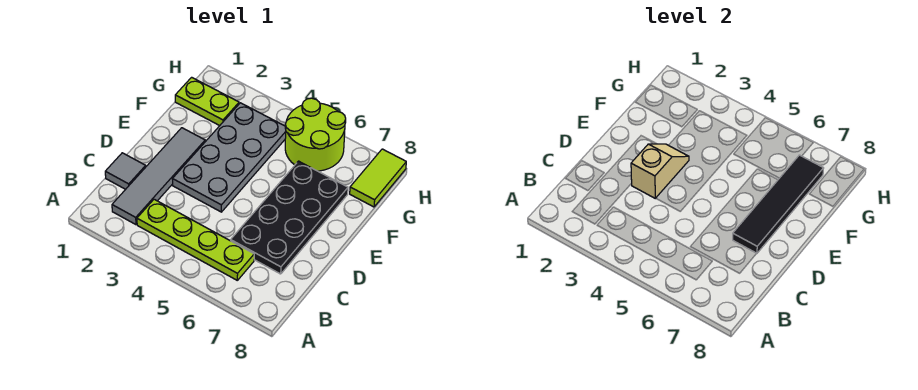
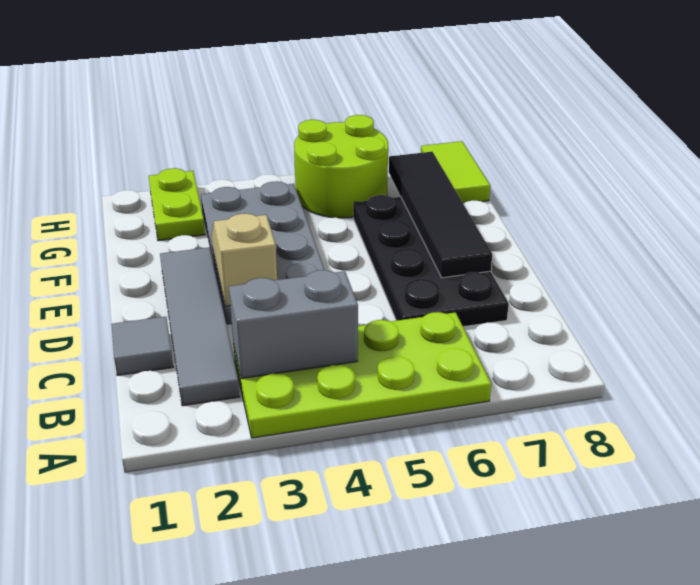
lime plate B3:B6 level 1 -> lime plate A3:B6 level 1
none -> grey brick B3:B4 level 2
lime plate G1:G2 level 1 -> lime plate G2:H2 level 1

